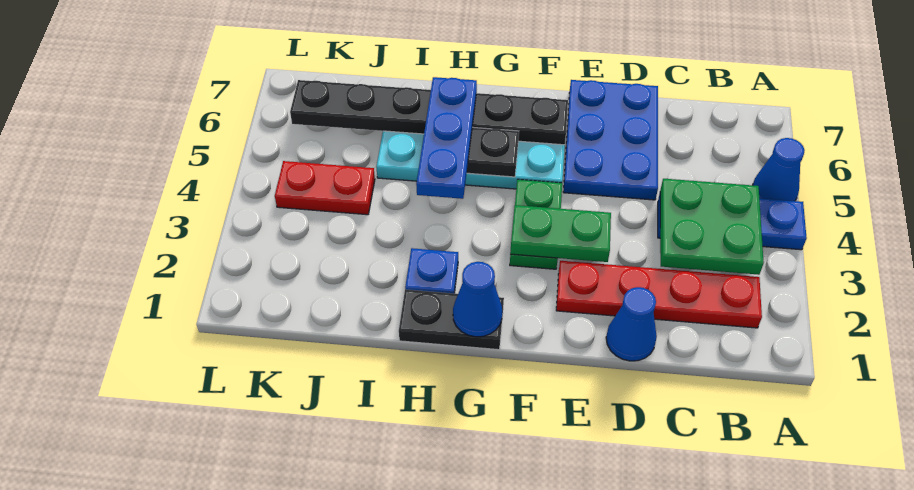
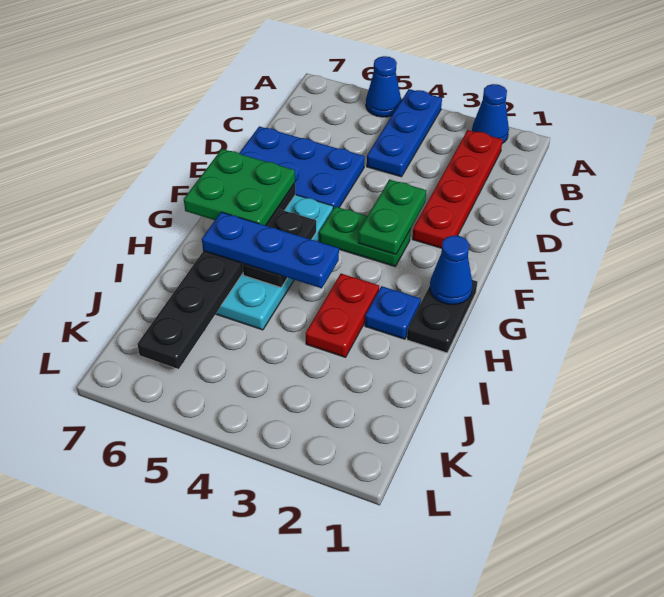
green plate B3:C4 level 2 -> green plate F6:G7 level 3
blue cone D1 level 1 -> blue cone A2 level 1
red plate J4:K4 level 1 -> red plate H3:I3 level 1

